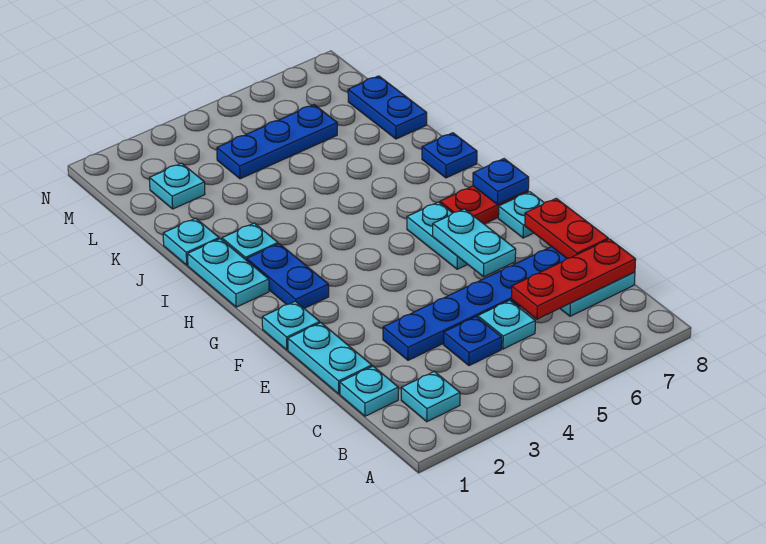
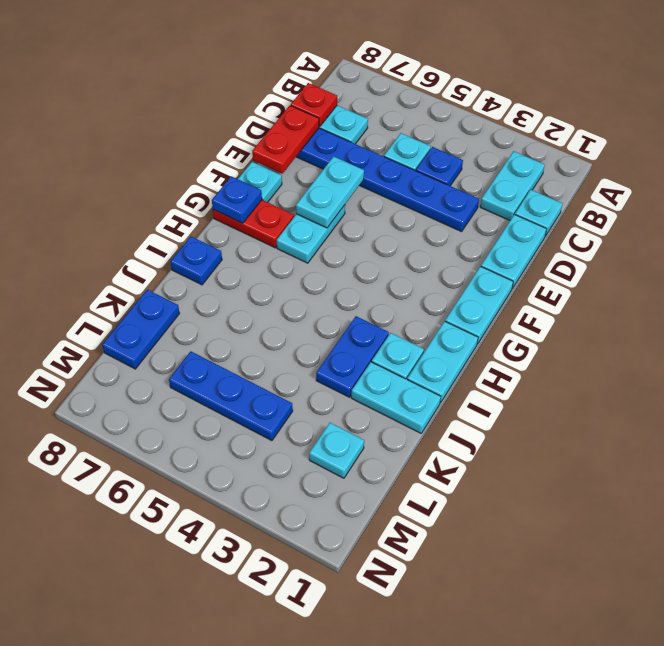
cyan plate B2 level 1 -> cyan plate B2:C2 level 1
red plate C6:C8 level 2 -> red plate C8 level 2
cyan plate F1 level 1 -> cyan plate F1:G1 level 1
blue plate G2:H2 level 1 -> blue plate I3:J3 level 1
cyan plate J1 level 1 -> cyan plate J1:J2 level 1

